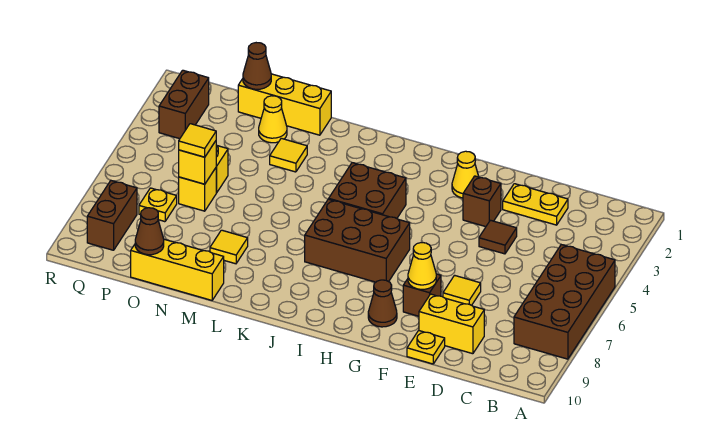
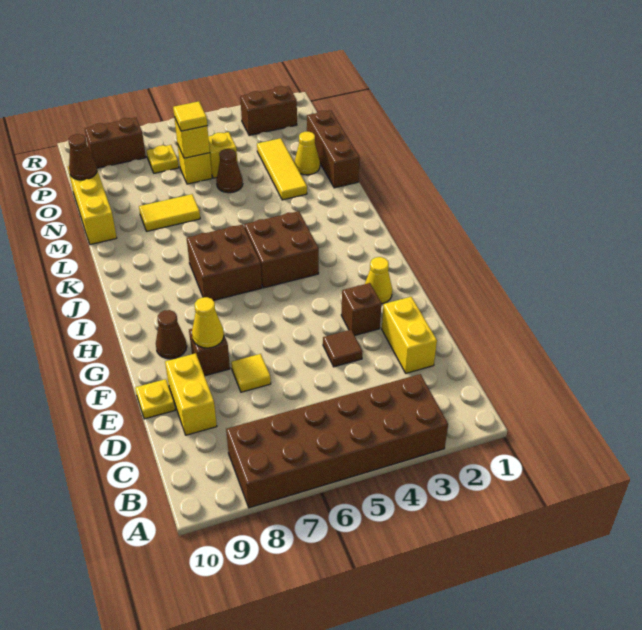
brown brick A5:B8 level 1 -> brown brick A3:B8 level 1
yellow plate D2:E2 level 1 -> yellow brick D2:E2 level 1
brown brick H6:J7 level 1 -> brown brick I6:J7 level 1
yellow brick M1:O1 level 1 -> brown brick M1:O1 level 1
yellow tile M3 level 1 -> yellow tile M3:O3 level 1
yellow tile M8 level 1 -> yellow tile M7:M8 level 1
brown cone O1 level 2 -> brown cone N5 level 1

